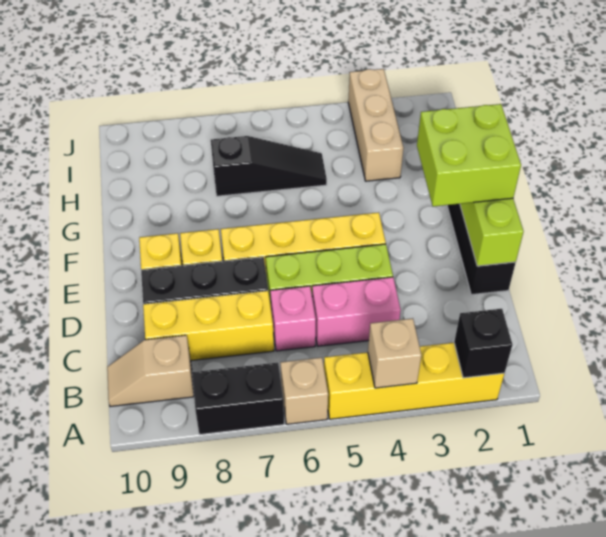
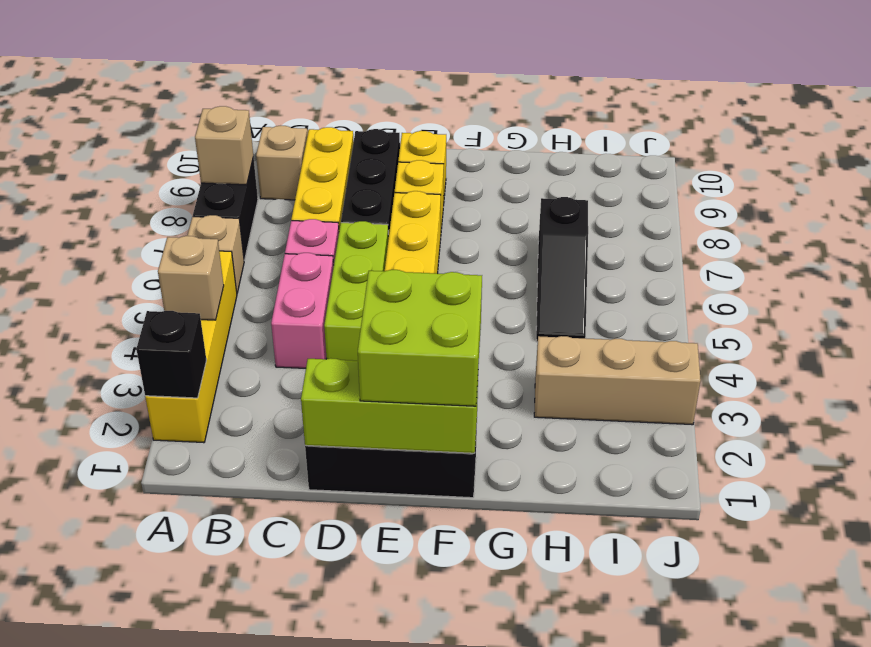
none -> tan brick A8 level 2

